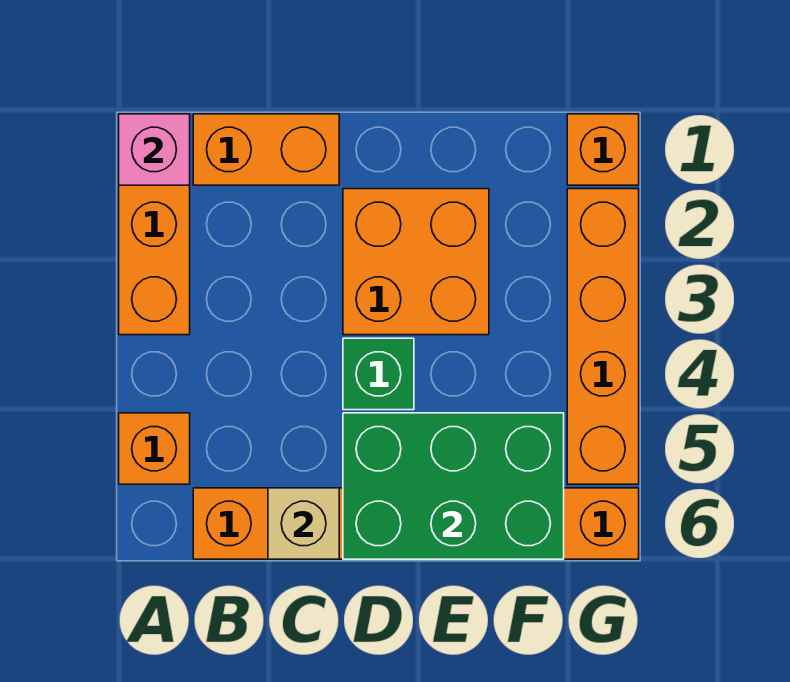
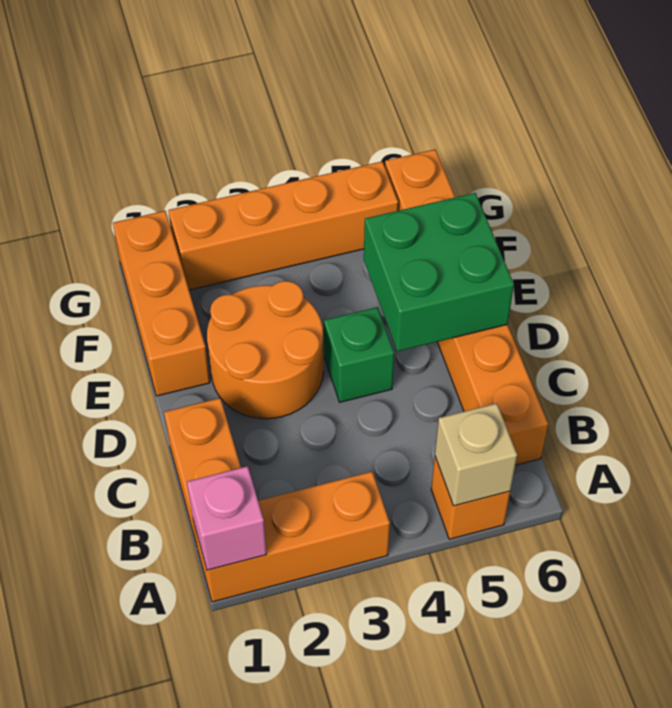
tan brick C6 level 2 -> tan brick A5 level 2
orange brick D2:E3 level 1 -> orange round brick D2:E3 level 1
green brick D5:F6 level 2 -> green brick D5:E6 level 2
orange brick G1 level 1 -> orange brick E1:G1 level 1

